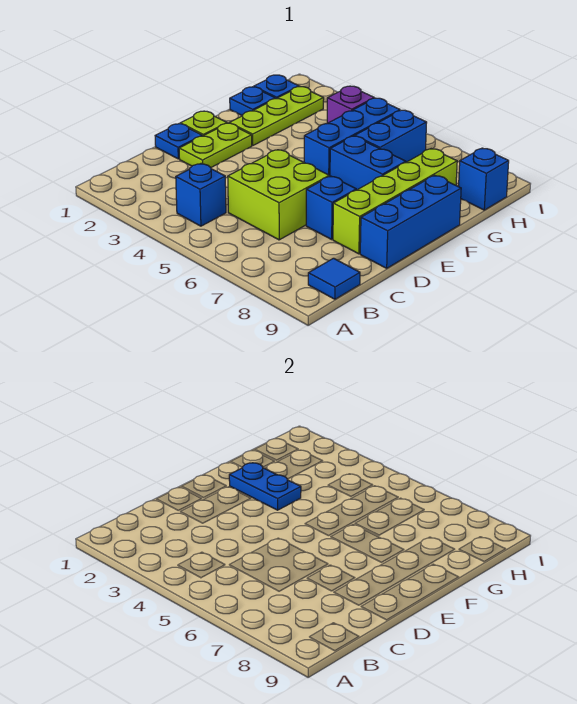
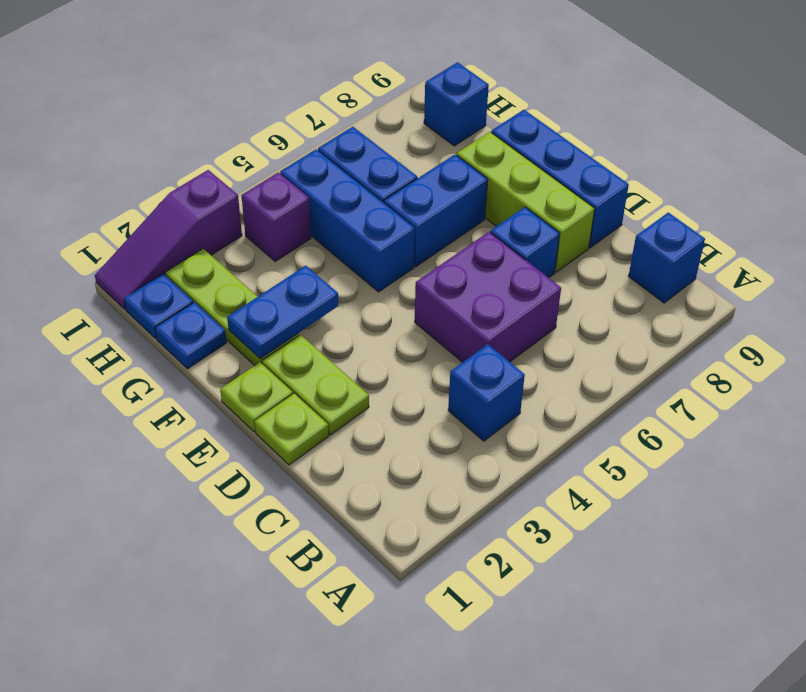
blue tile B9 level 1 -> blue brick B9 level 1
lime brick C5:D6 level 1 -> purple brick C5:D6 level 1
blue plate D1 level 1 -> lime plate D1 level 1
lime brick D8:G8 level 1 -> lime brick D8:F8 level 1
none -> purple slope I1:I3 level 1 top 3

